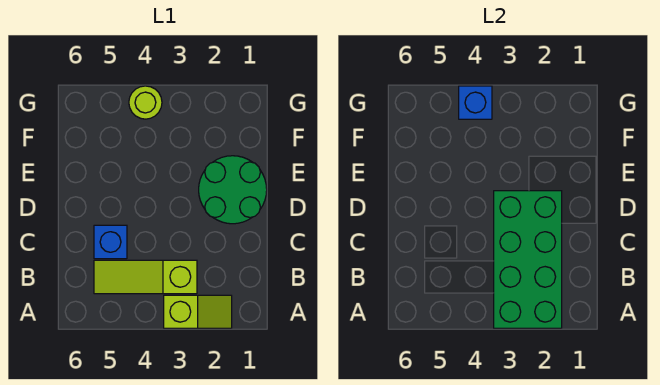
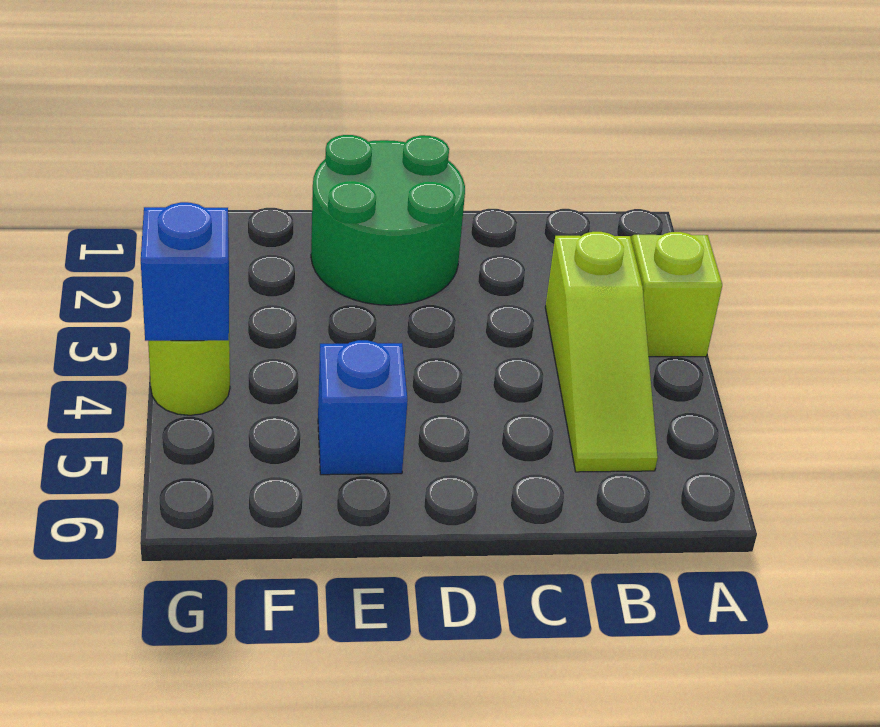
green brick A2:D3 level 2 -> none
blue brick C5 level 1 -> blue brick E5 level 1

